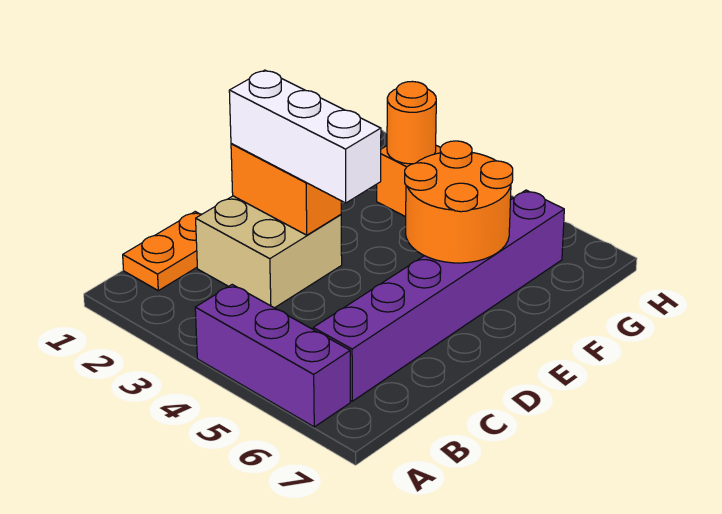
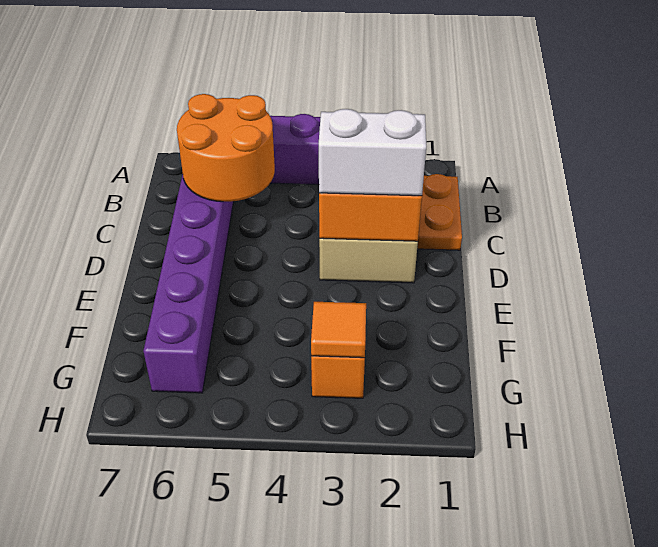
white brick D2:D4 level 3 -> white brick D2:D3 level 3
orange round brick E5:F6 level 2 -> orange round brick B5:C6 level 2
orange round brick G3 level 2 -> orange tile G3 level 2

